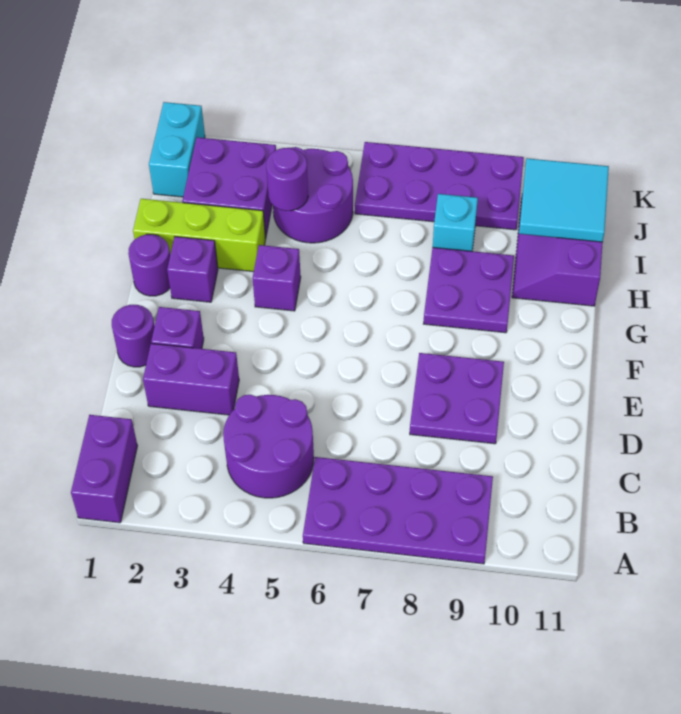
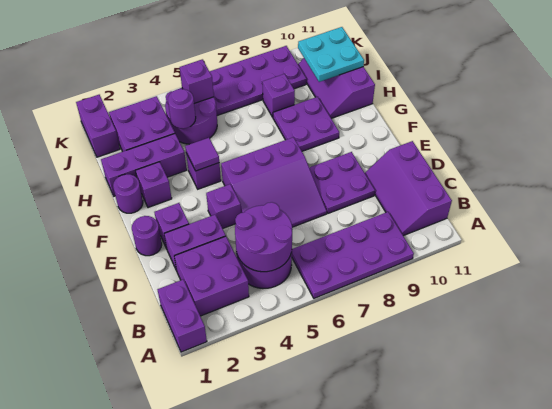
none -> purple brick B2:C3 level 1
none -> purple round brick B4:C5 level 2
none -> purple slope B10:D11 level 1 top 11
none -> purple slope D5:F7 level 1 top F
none -> purple brick E4 level 1
none -> purple tile G4 level 2
lime brick H1:H3 level 1 -> purple brick H1:H3 level 1
cyan brick I8 level 1 -> purple brick I8 level 1
cyan tile I10:J11 level 2 -> cyan plate I10:J11 level 2
cyan brick J1:K1 level 1 -> purple brick J1:K1 level 1
none -> purple brick J5 level 2

